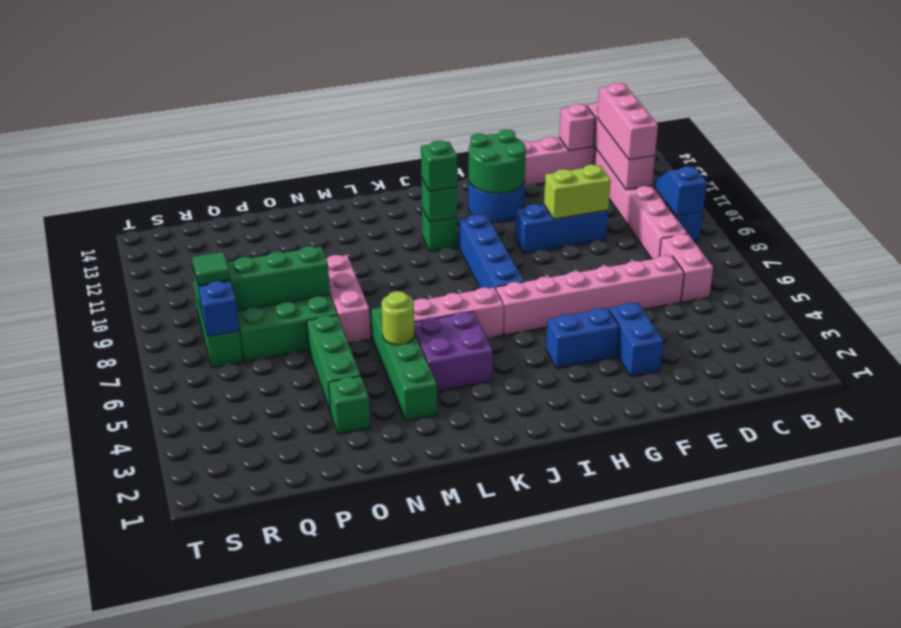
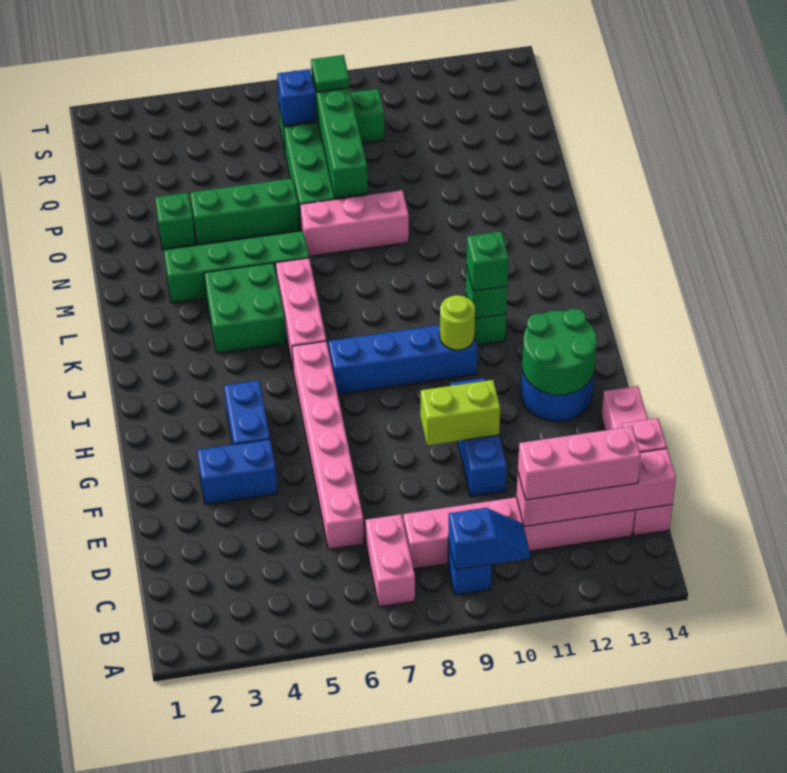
pink brick C6:C7 level 1 -> pink brick B7:C7 level 1
lime brick E10:F10 level 2 -> lime brick F9:F10 level 2
purple brick K4:L5 level 1 -> green brick K4:L5 level 1
lime round brick M5 level 2 -> lime round brick I10 level 2

